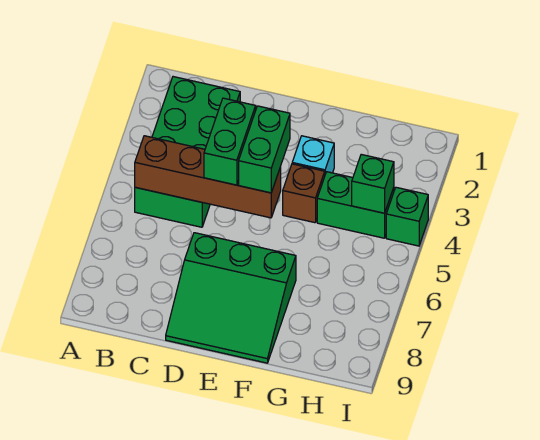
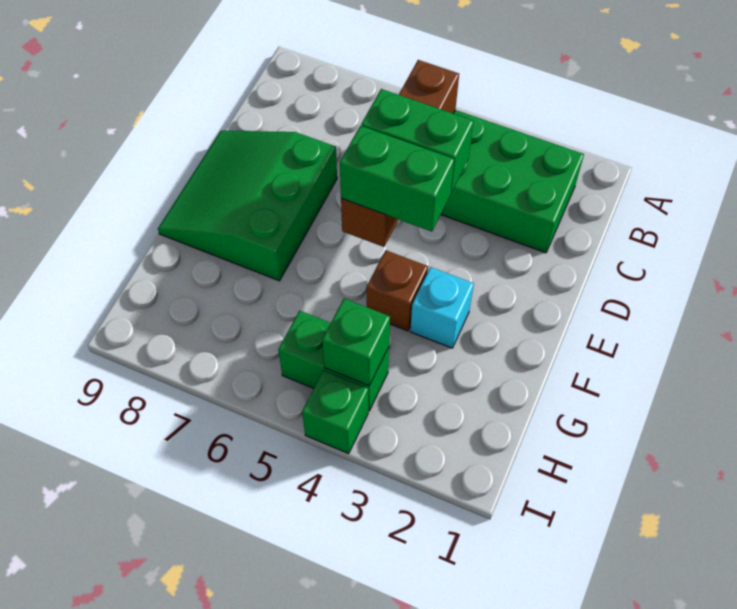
green brick G4:H4 level 1 -> green brick H4:H5 level 1

